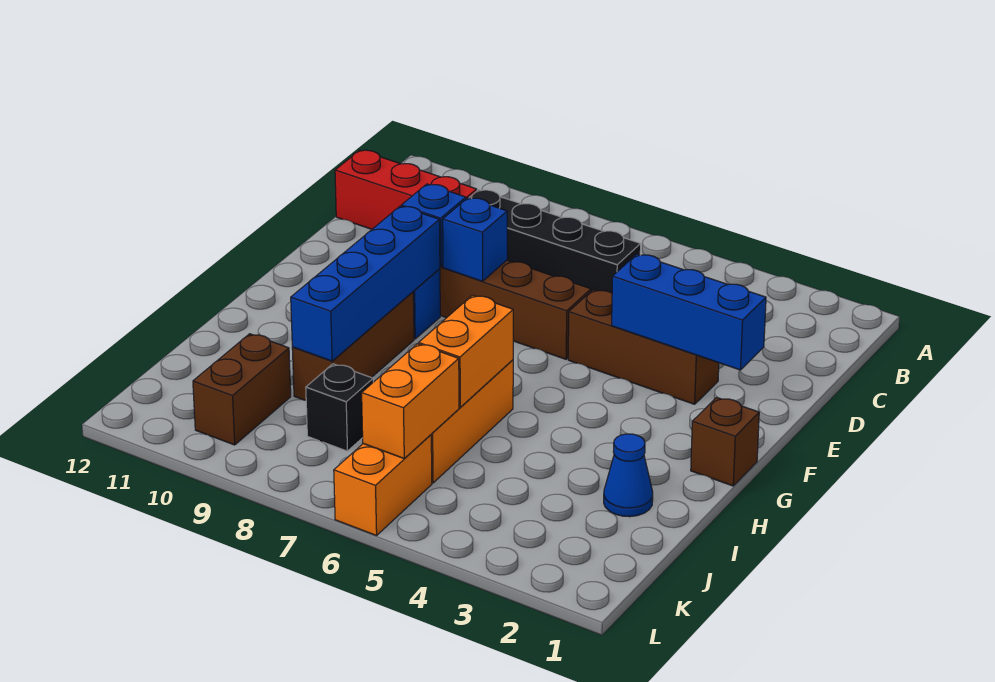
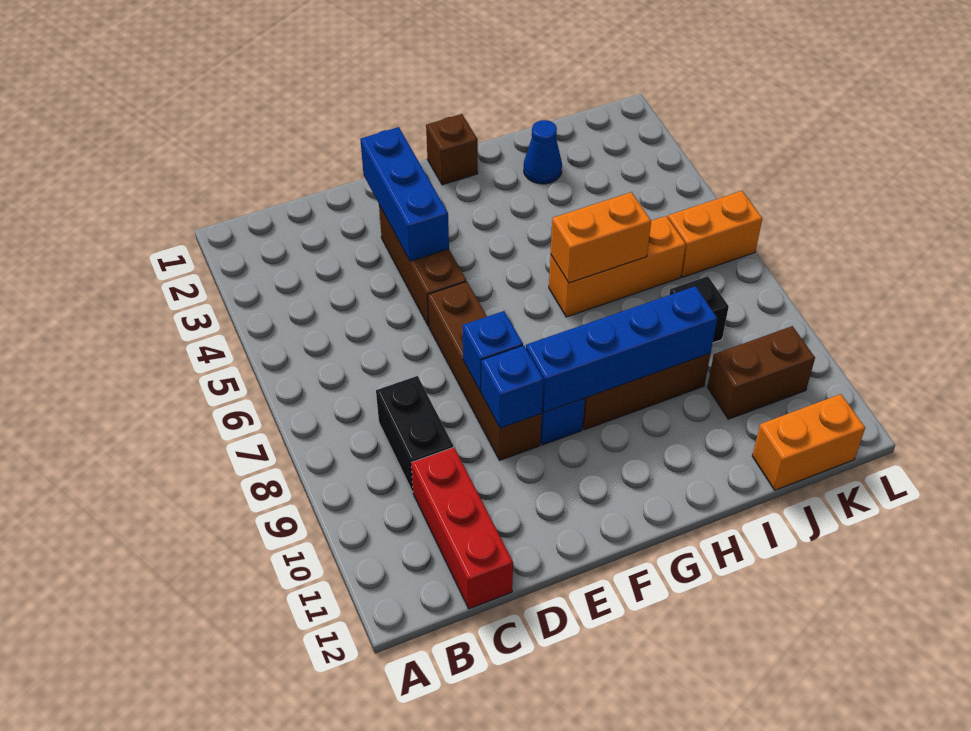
black brick C6:C9 level 1 -> black brick C8:C9 level 1
orange brick J6:K6 level 2 -> orange brick J12:K12 level 1

